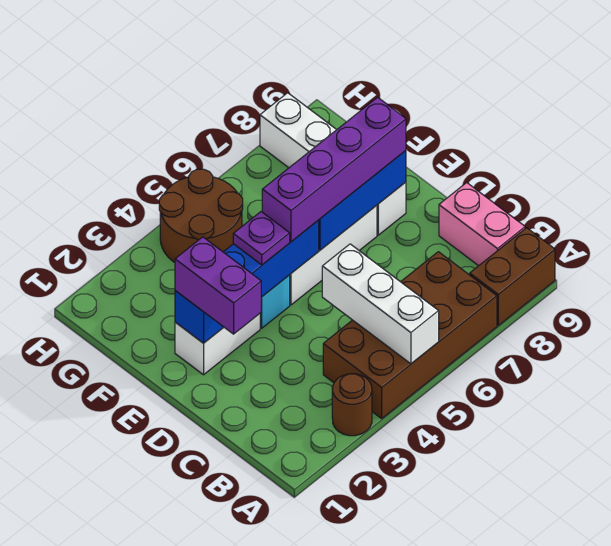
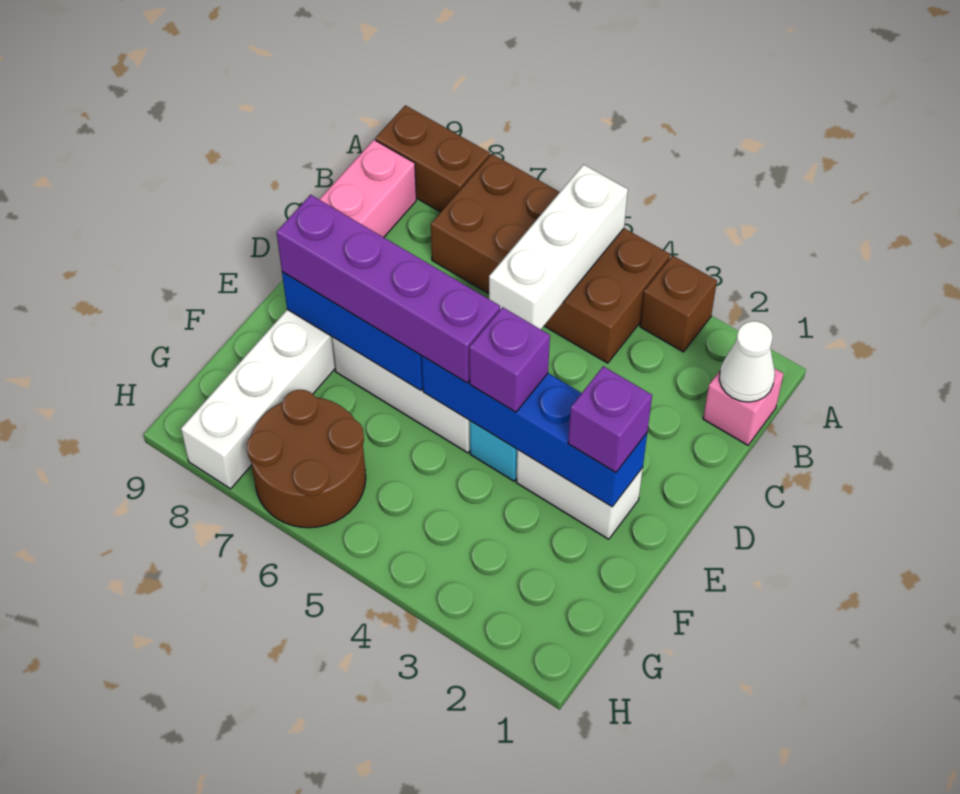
brown round brick A3 level 1 -> brown brick A3 level 1
none -> pink brick B1 level 1
none -> white cone B1 level 2
purple brick D2:E2 level 3 -> purple brick E2 level 3
purple plate E4 level 3 -> purple brick E4 level 3
brown round brick G4:H5 level 1 -> brown round brick G6:H7 level 1

